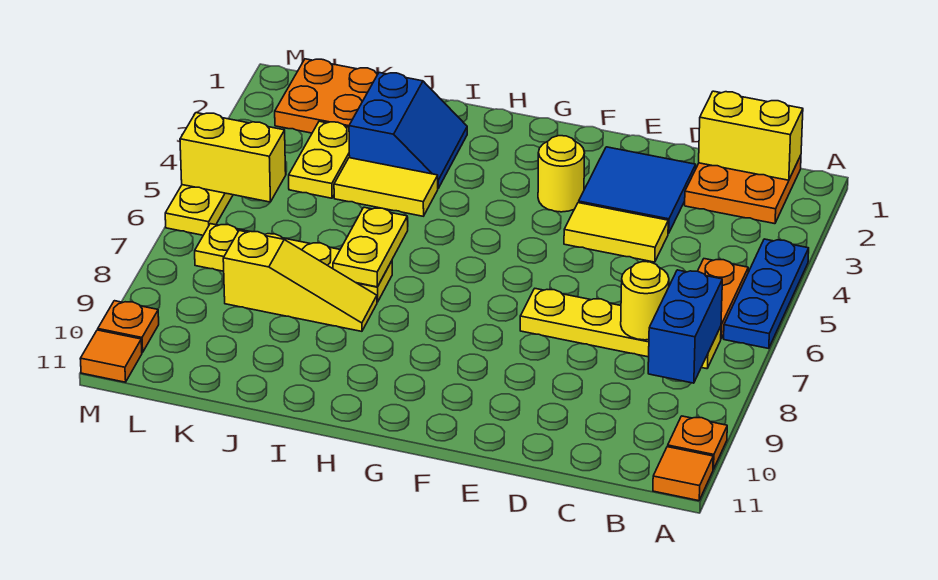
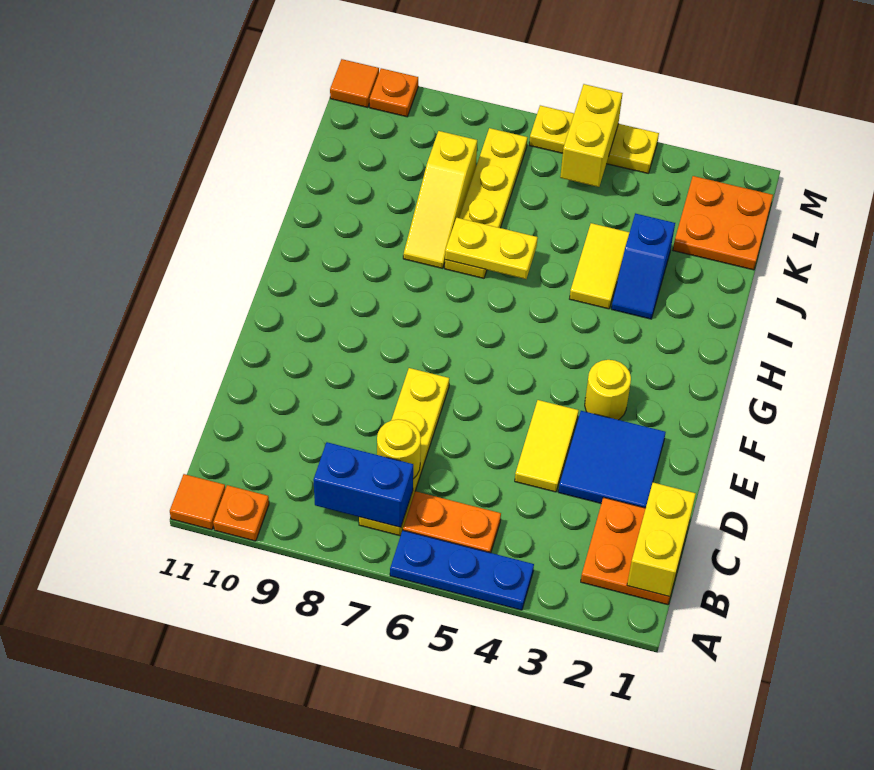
blue slope I2:J3 level 1 top J -> blue slope I3:J3 level 1 top J
yellow plate K3:K4 level 1 -> none

